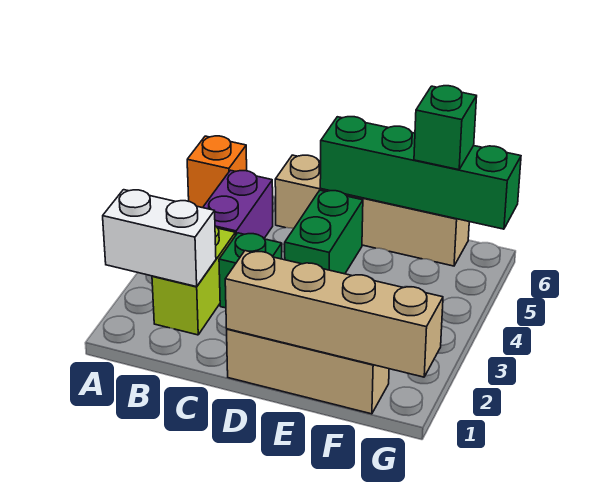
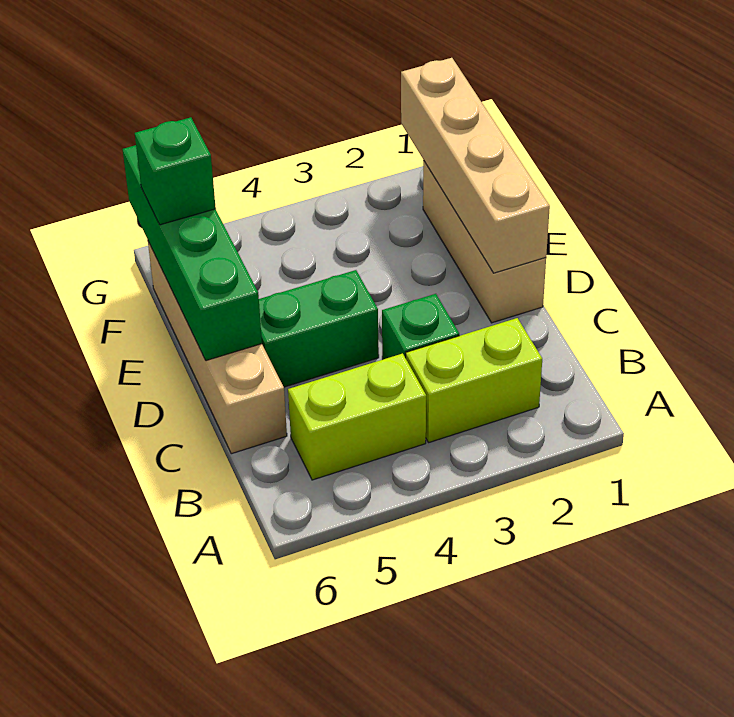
white brick A2:B2 level 2 -> none
orange brick A6 level 1 -> none
purple brick B4:B5 level 1 -> lime brick B4:B5 level 1

